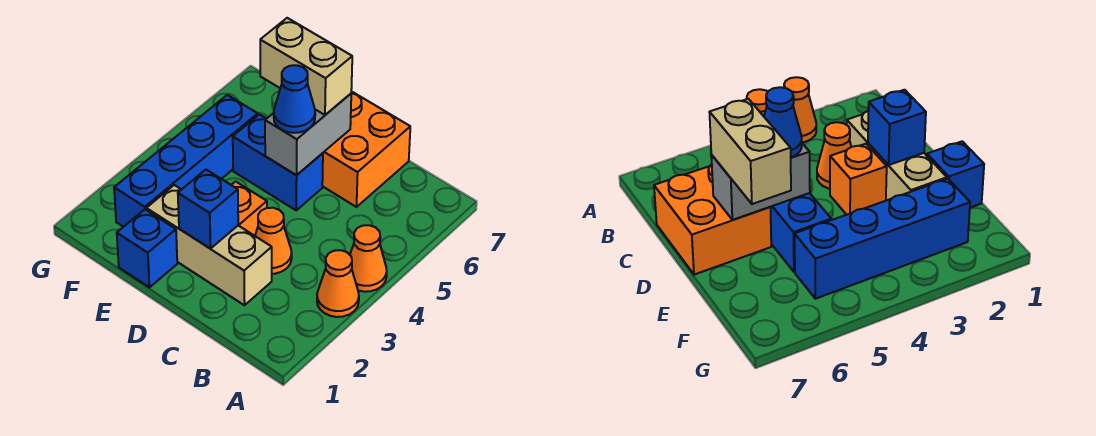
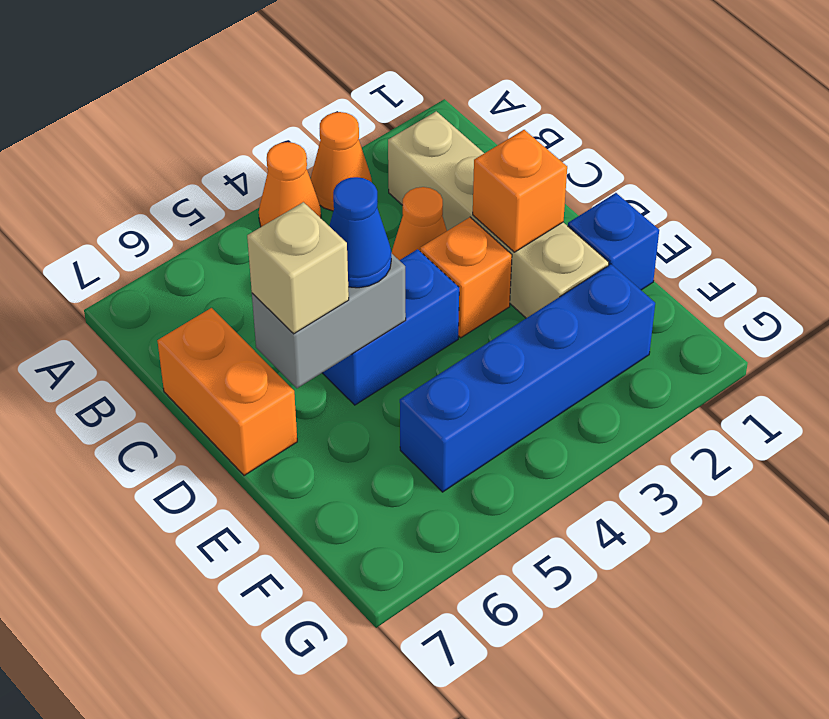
tan brick C2:E2 level 1 -> tan brick B2:E2 level 1
orange brick C6:D7 level 1 -> orange brick C7:D7 level 1
blue brick D2 level 2 -> orange brick D2 level 2
blue brick D5:E5 level 1 -> blue brick D4:D5 level 1
tan brick D6:E6 level 3 -> tan brick D6 level 3

